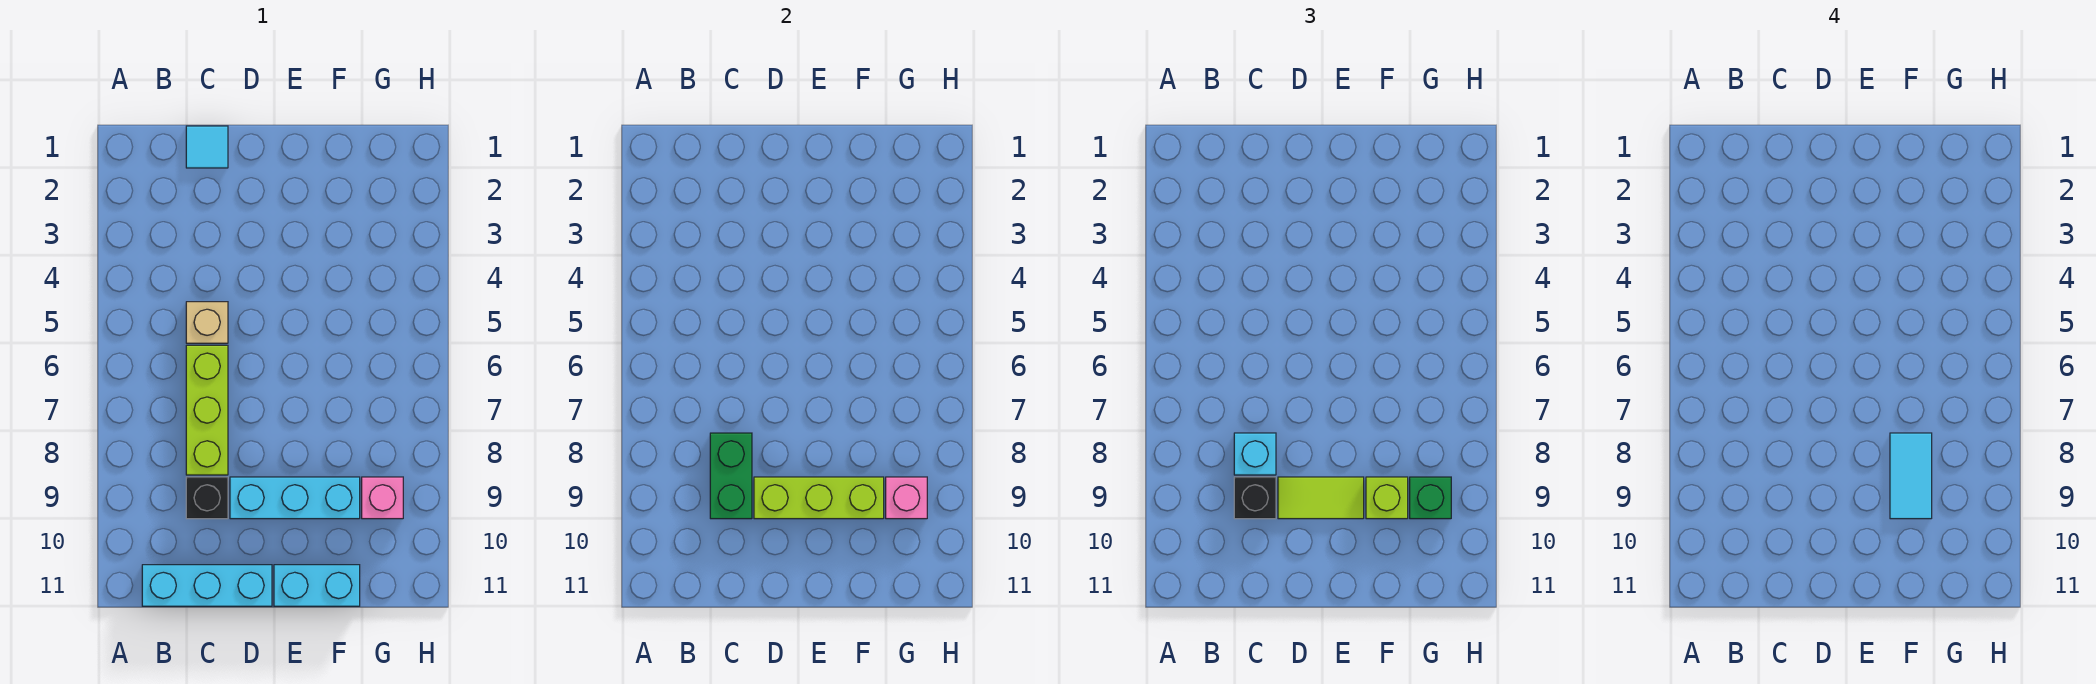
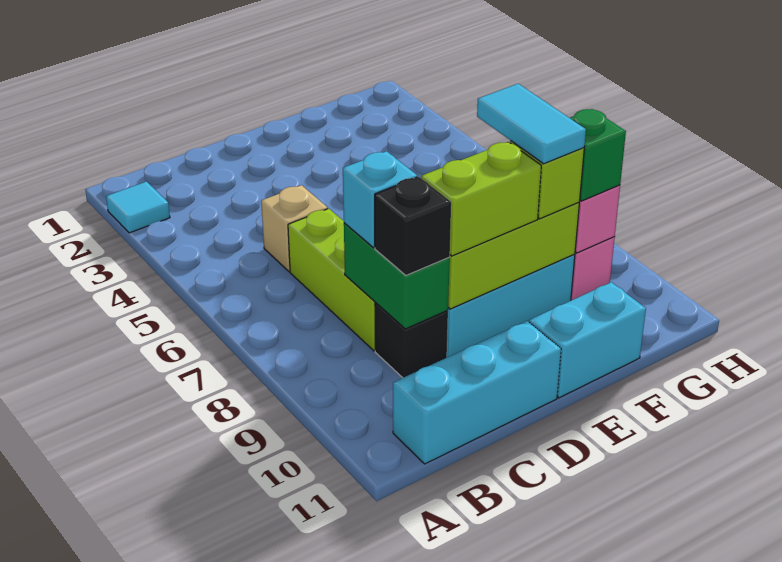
cyan tile C1 level 1 -> cyan tile A2 level 1
lime tile D9:E9 level 3 -> lime brick D9:E9 level 3

